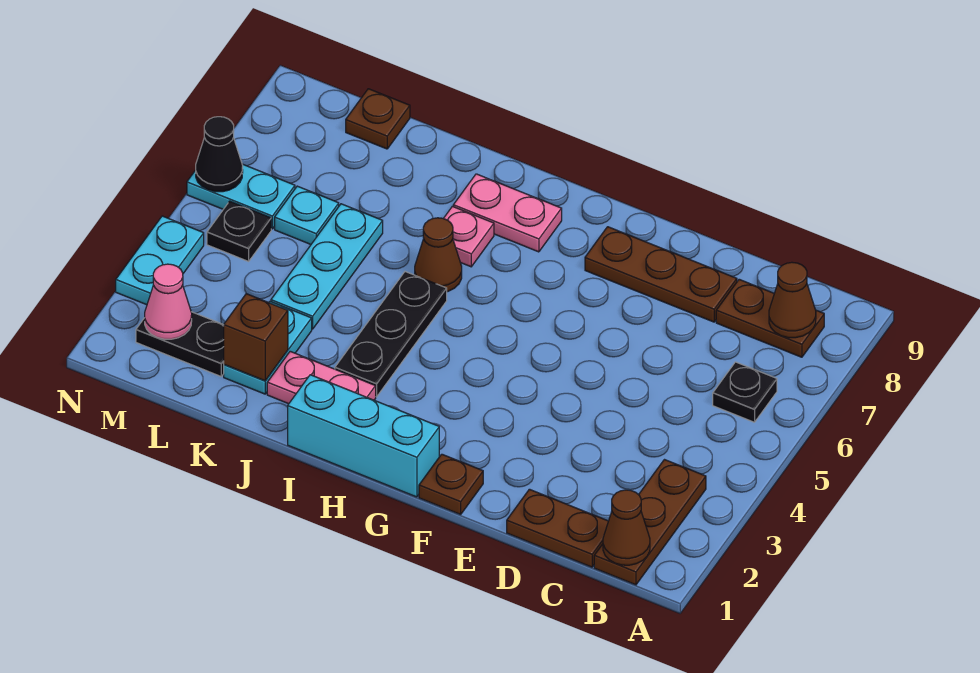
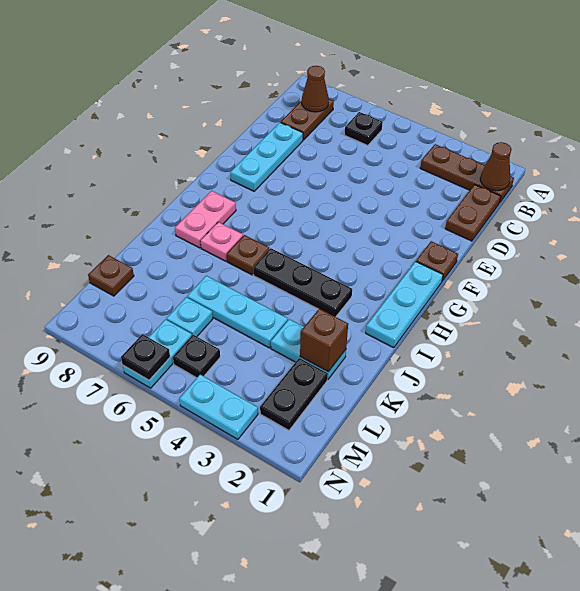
brown plate D8:F8 level 1 -> cyan plate D8:F8 level 1
cyan brick G1:I1 level 1 -> cyan plate G1:I1 level 1
pink plate I2:J2 level 1 -> none
brown cone I6 level 1 -> brown plate I6 level 1
pink cone M2 level 2 -> none
black cone N6 level 2 -> black plate N6 level 2

